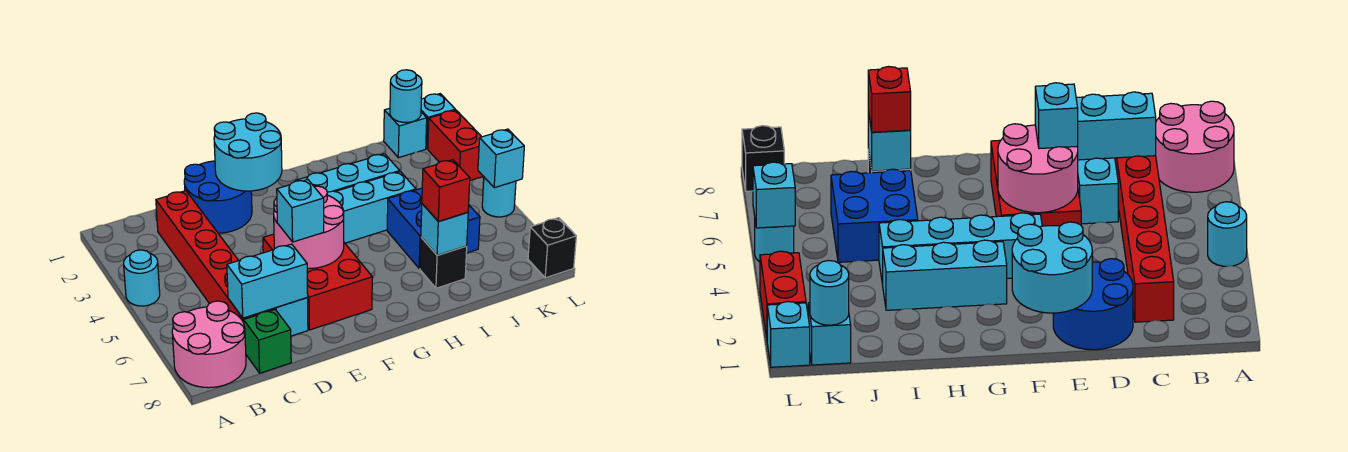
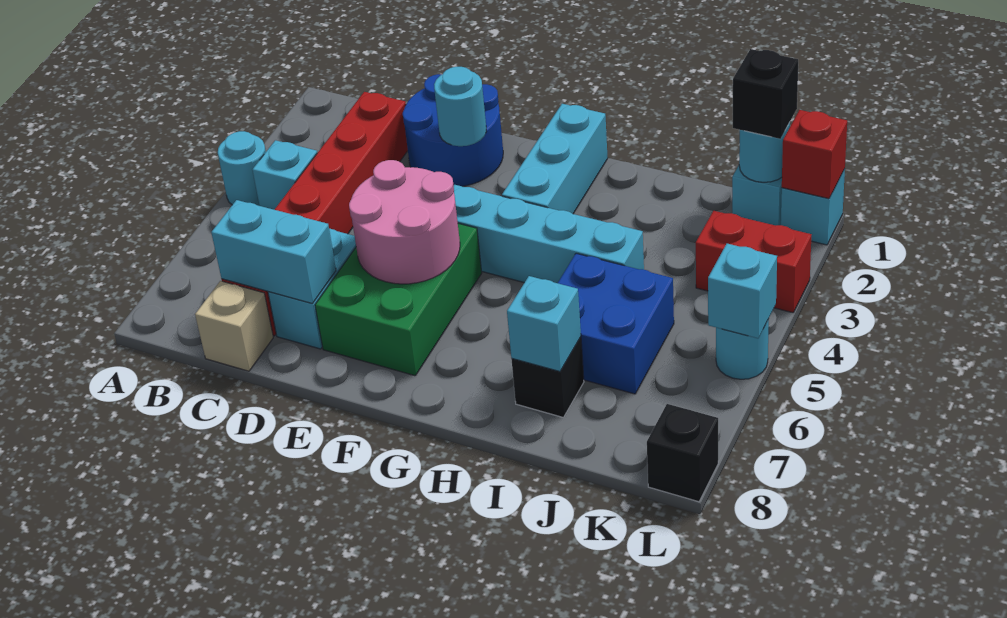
pink round brick A7:B8 level 1 -> none
green brick C8 level 1 -> tan brick C8 level 1
cyan round brick E1:F2 level 2 -> cyan round brick E2 level 2
red brick E5:F7 level 1 -> green brick E5:F7 level 1
cyan brick E6 level 3 -> cyan brick B4 level 1
cyan brick G3:I3 level 1 -> cyan brick G1:G3 level 1
red brick I7 level 3 -> red brick L1 level 2
none -> black brick K1 level 3
red brick L2:L3 level 1 -> red brick K3:L3 level 1

